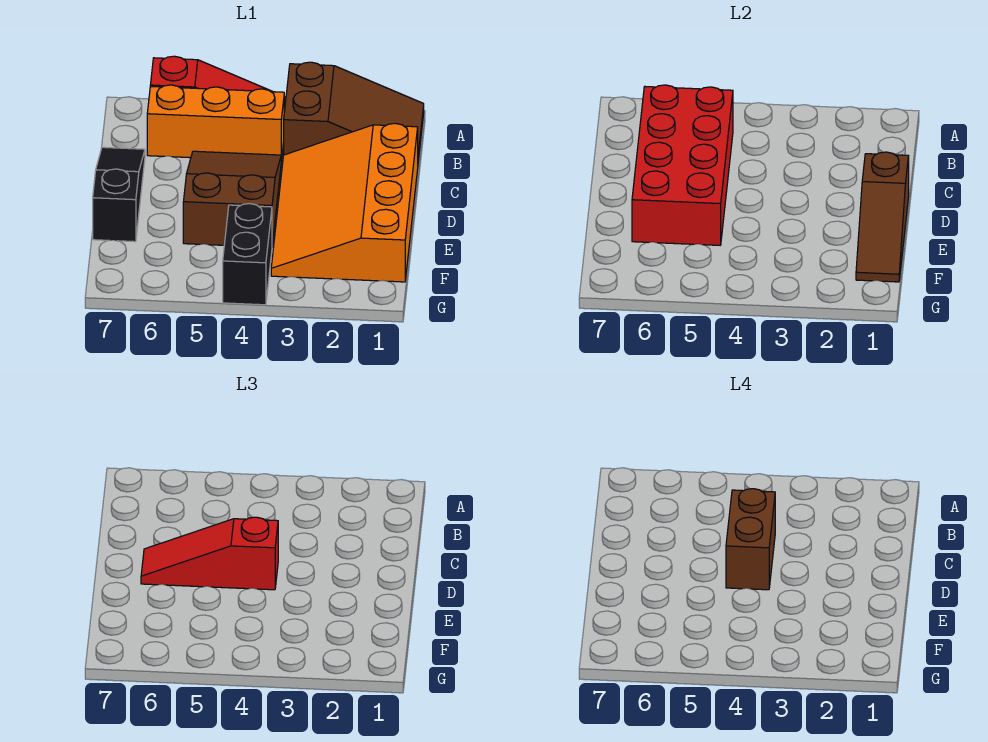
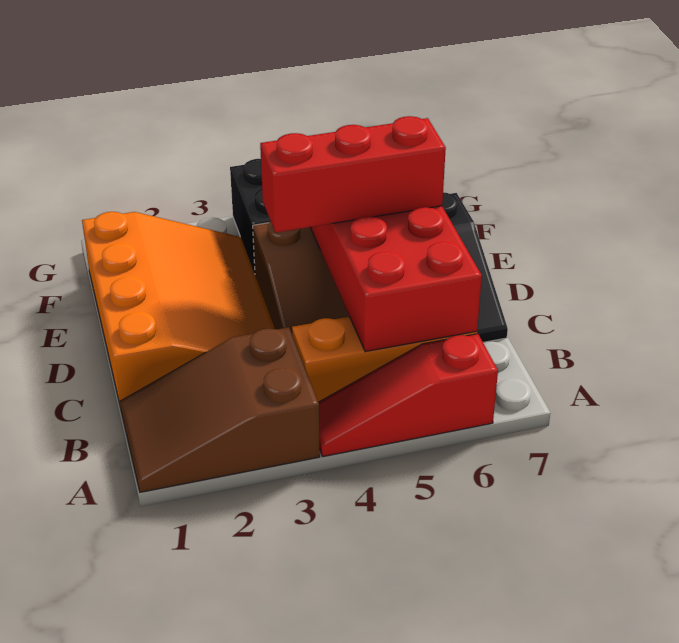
brown brick C4:D4 level 4 -> none
brown slope D1:F1 level 2 top D -> none
red slope D4:D6 level 3 top 4 -> red brick D4:D6 level 3

